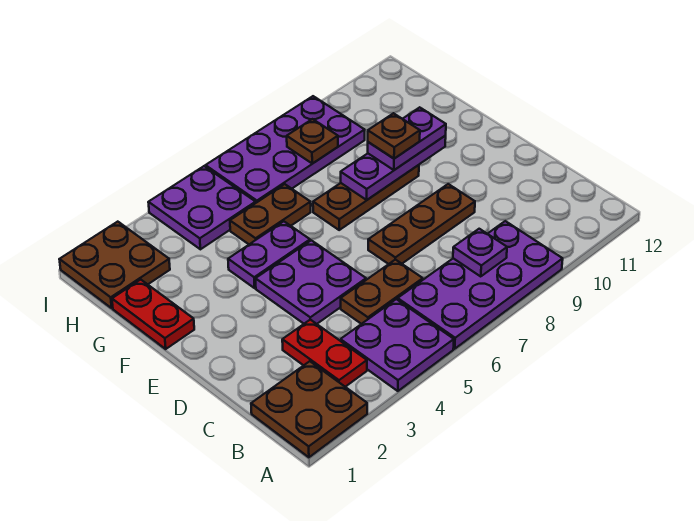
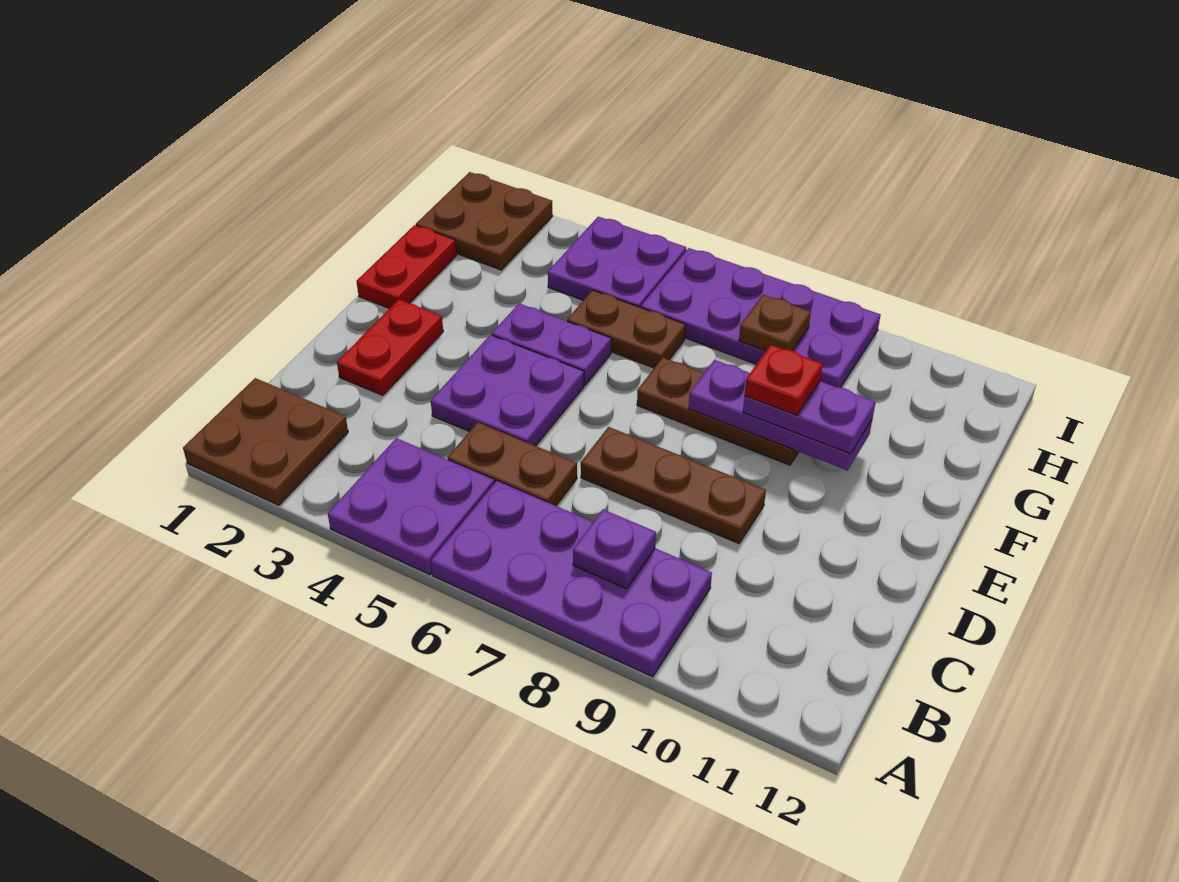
red plate B3:C3 level 1 -> red plate D2:E2 level 1
brown plate F9 level 4 -> red plate F9 level 4

